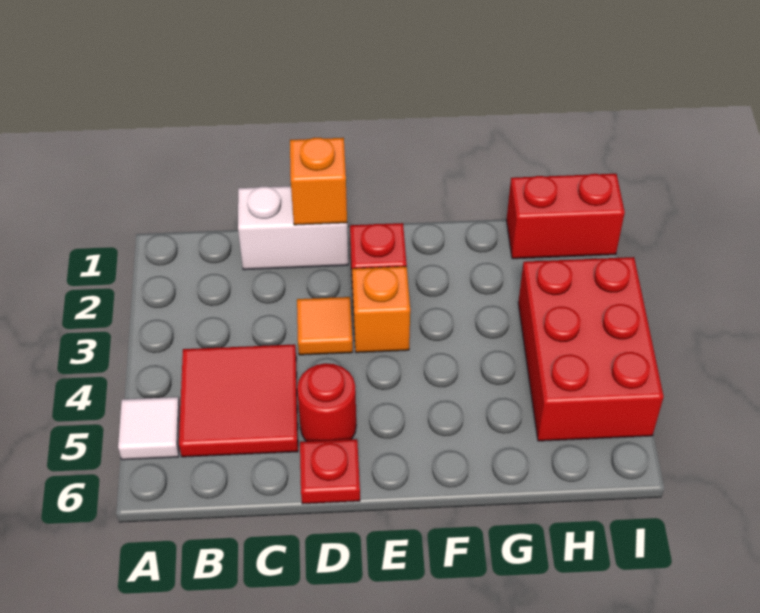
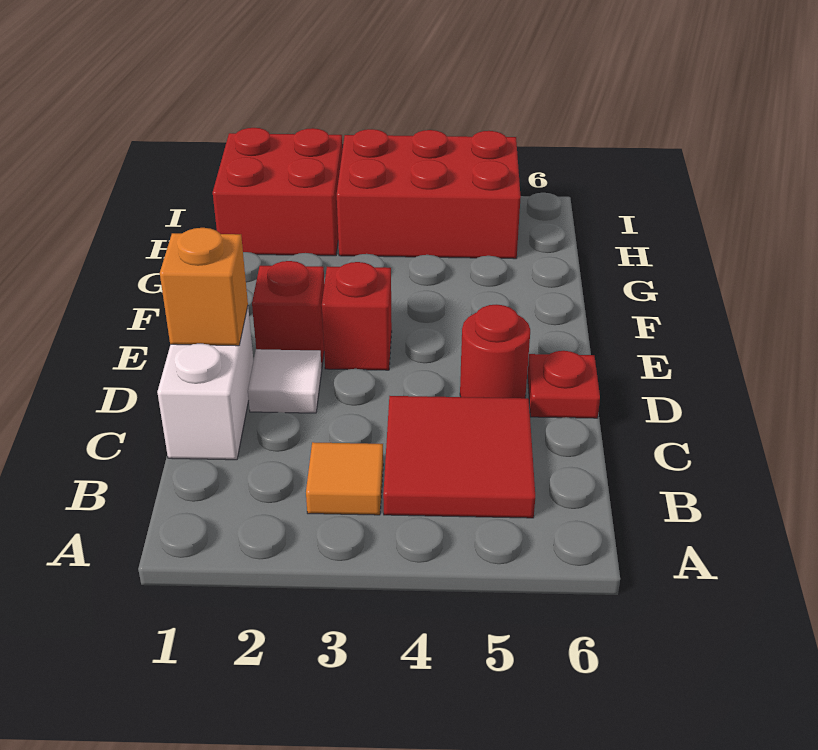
white tile A5 level 1 -> white tile D2 level 1
orange tile D3 level 1 -> orange tile B3 level 1
orange brick E3 level 1 -> red brick E3 level 1
red brick H1:I1 level 1 -> red brick H1:I2 level 1

